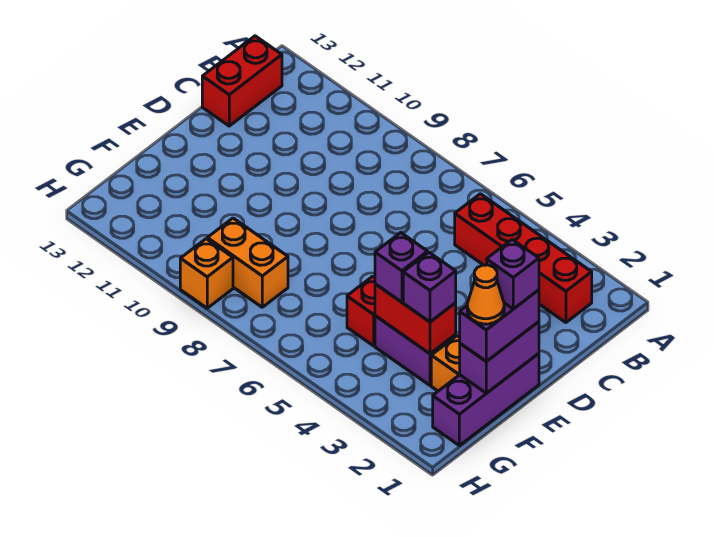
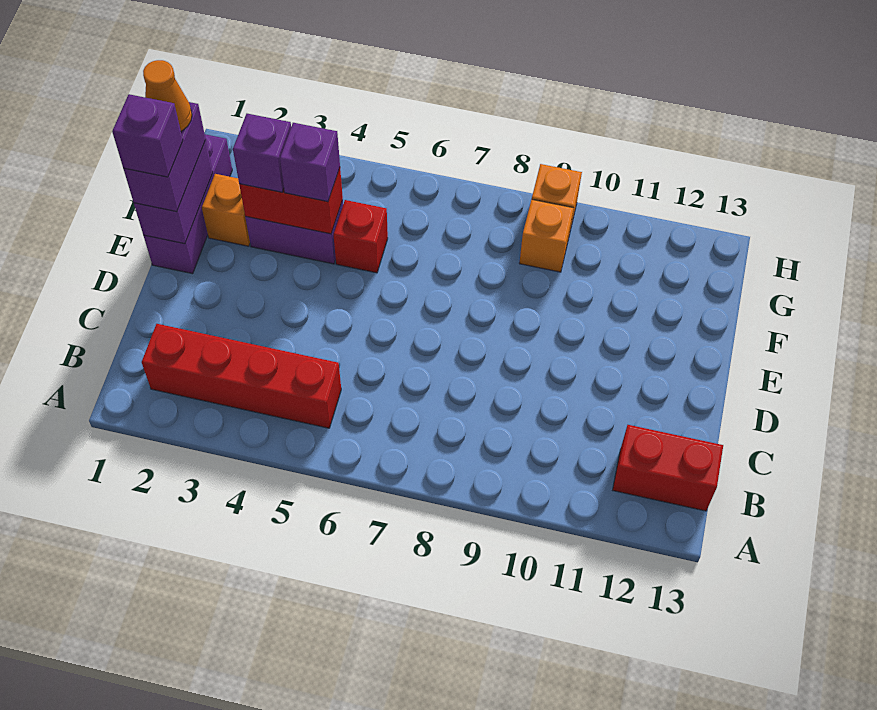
red brick B13:C13 level 1 -> red brick B12:B13 level 1
orange brick G8:G9 level 1 -> orange brick G9 level 1

